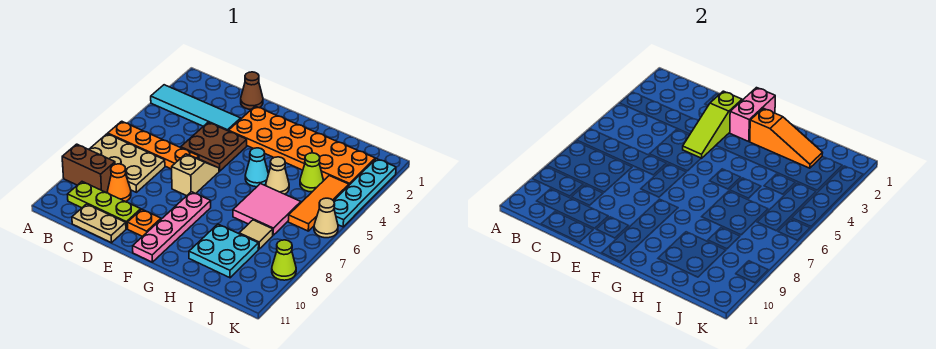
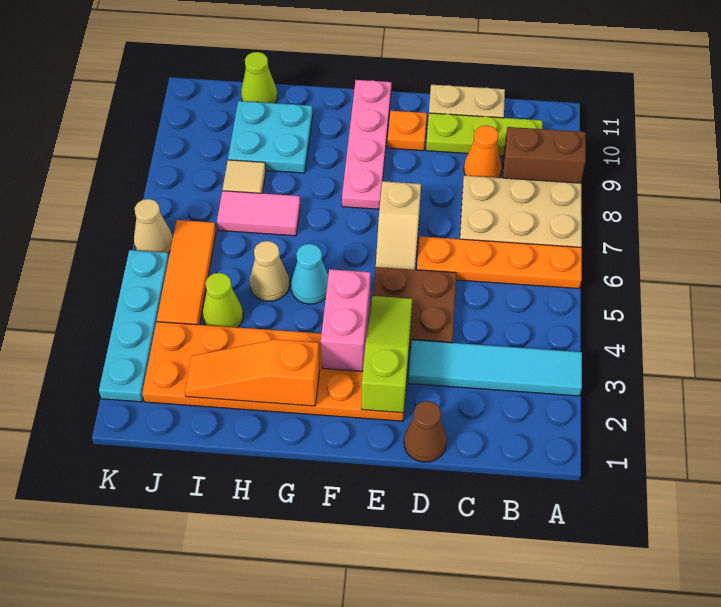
pink brick F1:F2 level 2 -> pink brick F3:F4 level 2
pink tile H6:I7 level 1 -> pink tile H7:I7 level 1
lime cone K9 level 1 -> lime cone I11 level 1

